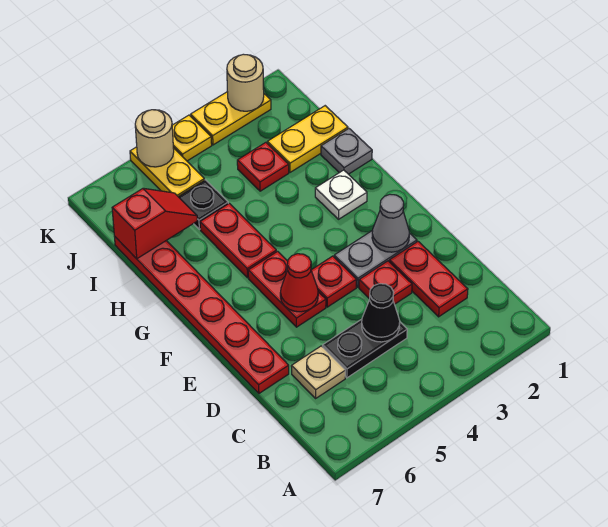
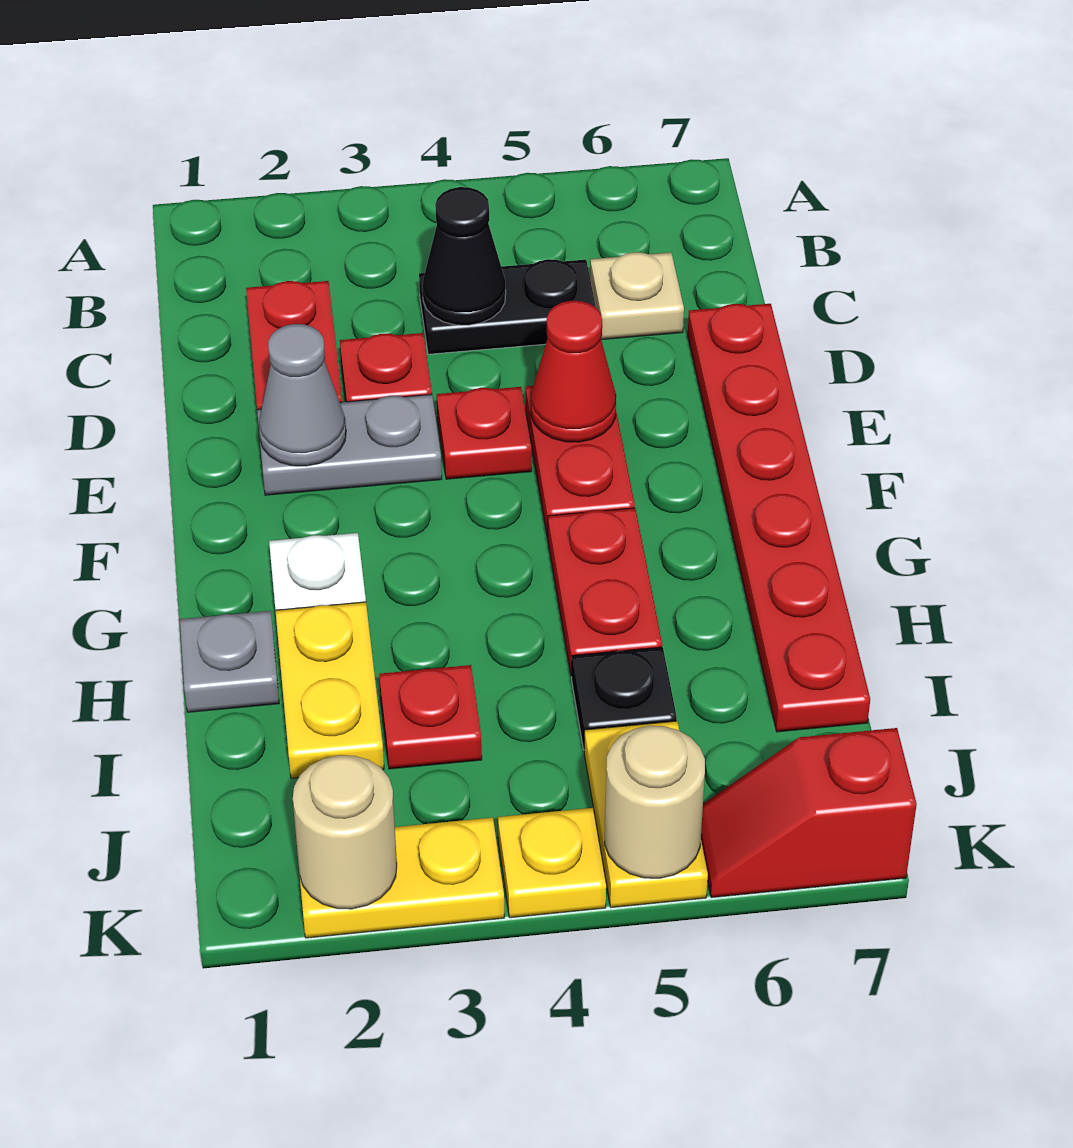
yellow plate I1:I2 level 1 -> yellow plate H2:I2 level 1
red slope I6:I7 level 2 top 7 -> red slope K6:K7 level 1 top 7

